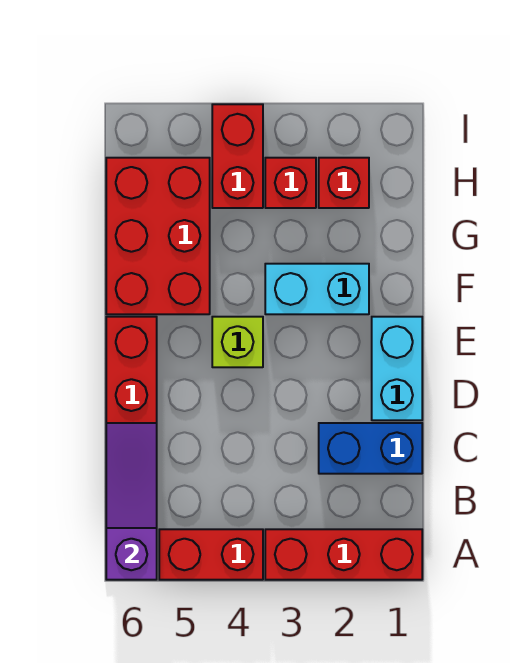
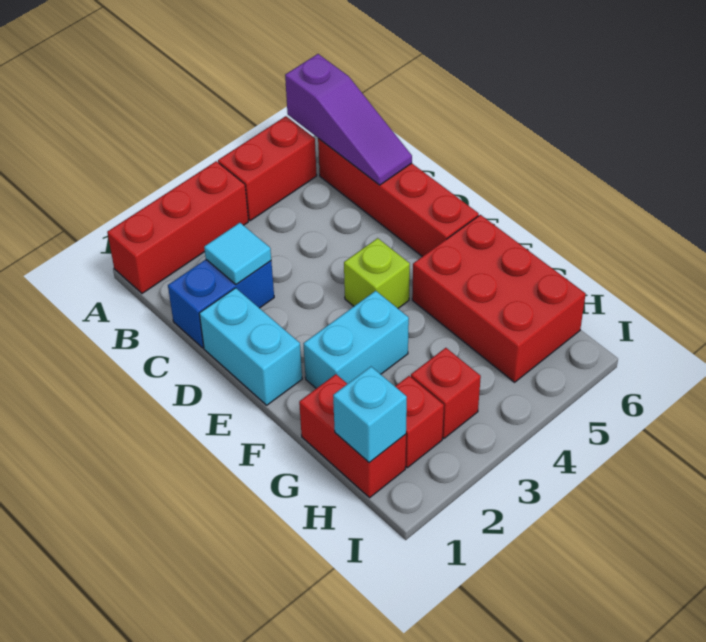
none -> cyan tile C2 level 2
none -> cyan brick H1 level 2
red brick H4:I4 level 1 -> red brick G1:H1 level 1

